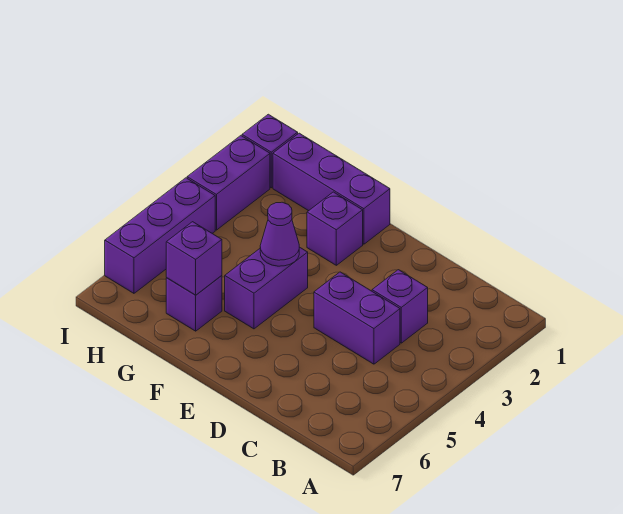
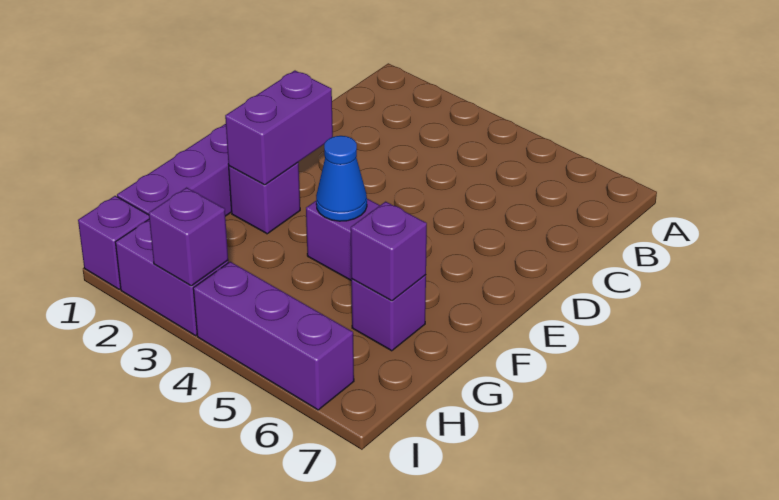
purple brick C3 level 1 -> purple brick I3 level 2
purple brick C4:D4 level 1 -> purple brick E2:F2 level 2
purple cone F4 level 2 -> blue cone F4 level 2

